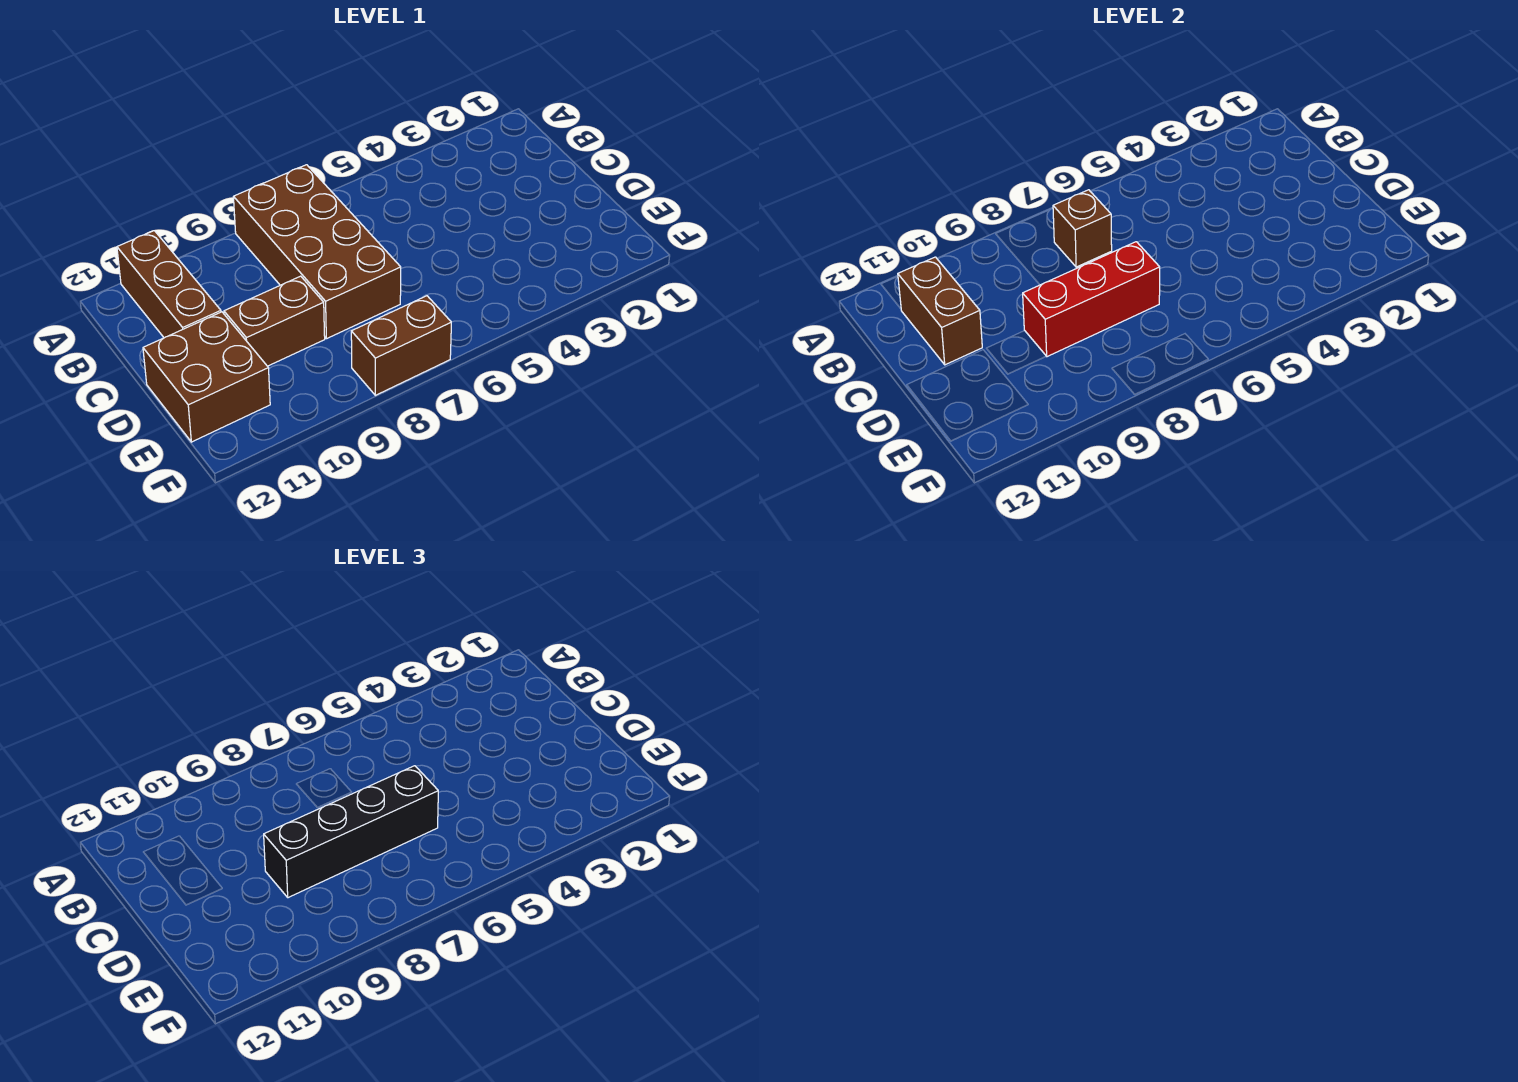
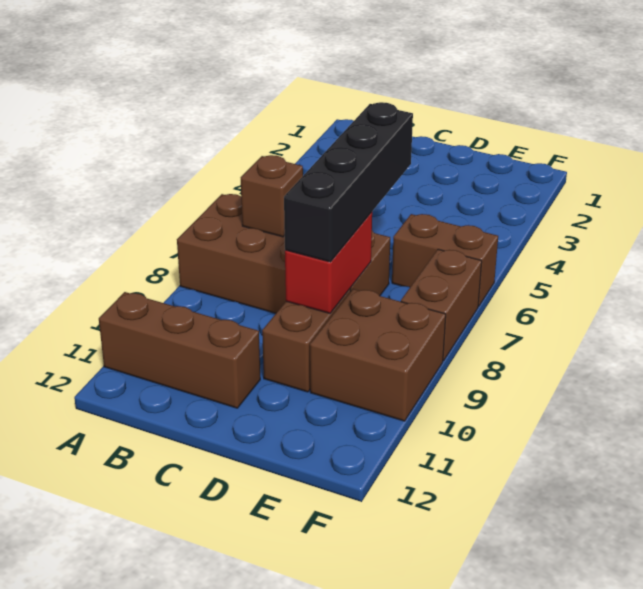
brown brick B11:C11 level 2 -> brown brick E6:F6 level 1
red brick D7:D9 level 2 -> red brick D8:D9 level 2
brown brick D11:E12 level 1 -> brown brick E9:F10 level 1

